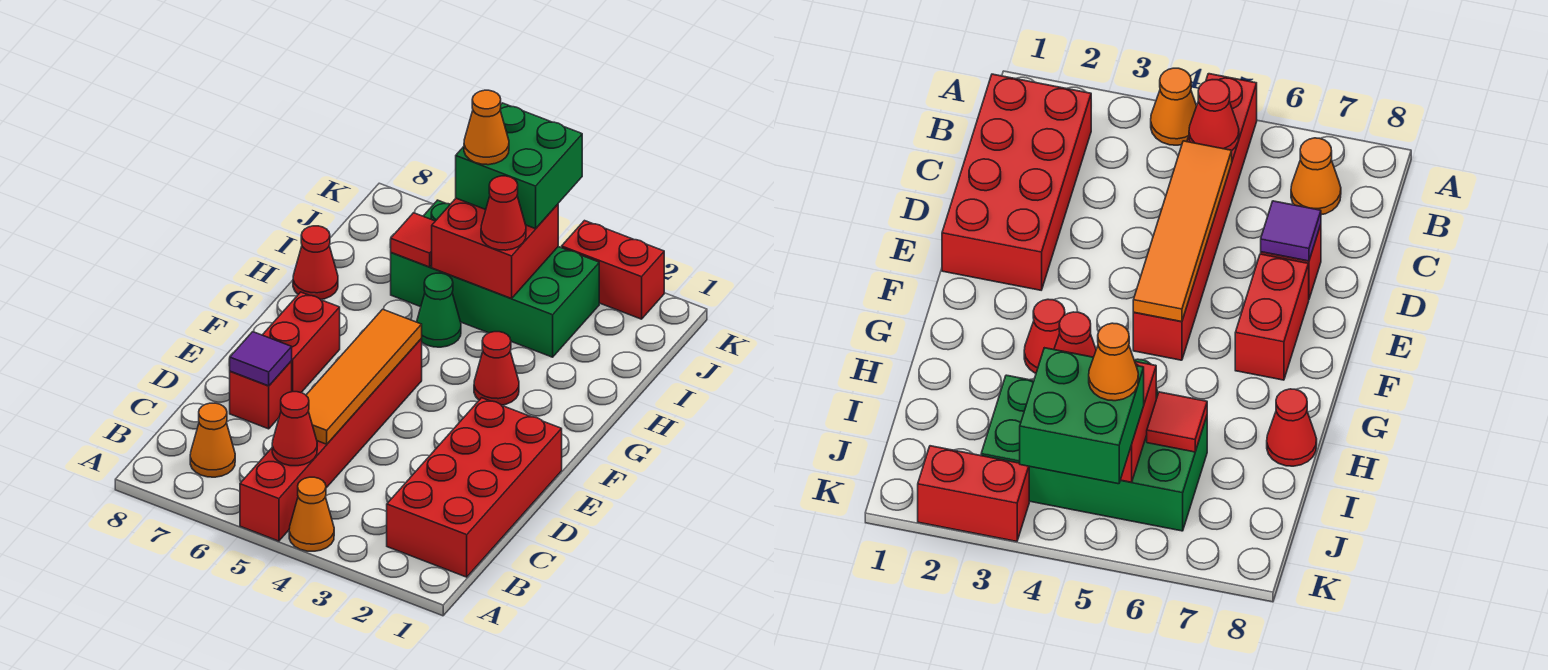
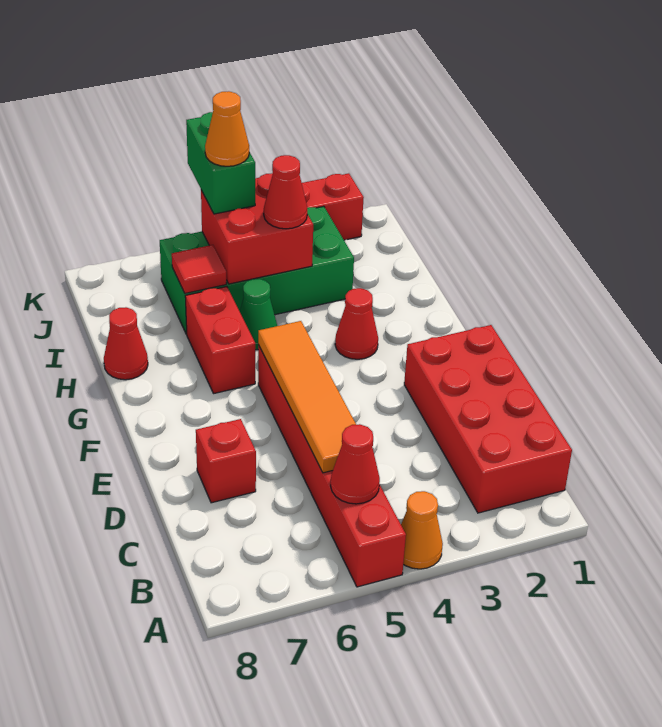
orange cone B7 level 1 -> none
purple tile D7 level 2 -> none
red brick E7:F7 level 1 -> red brick G6:H6 level 1
green brick J4:K5 level 3 -> green brick J5:K5 level 3

